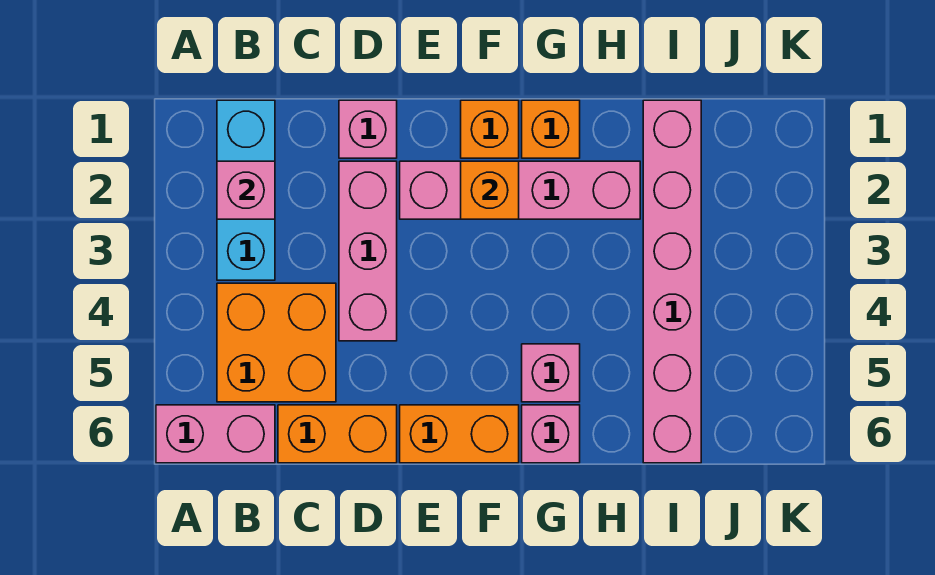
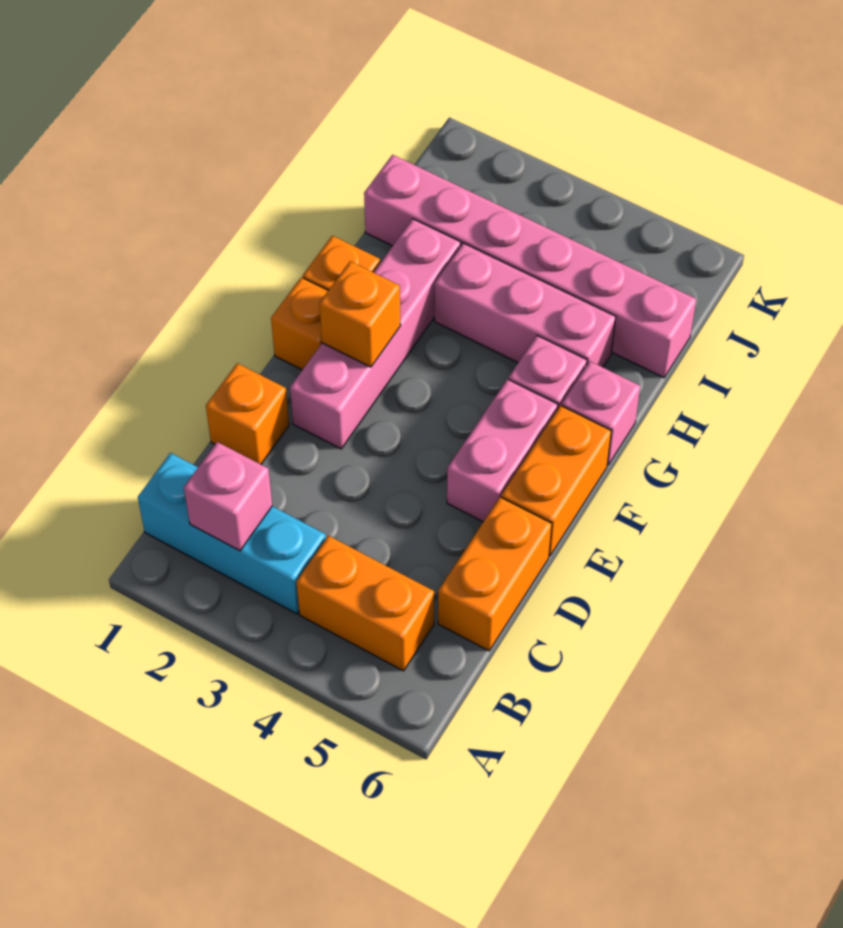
pink brick A6:B6 level 1 -> pink brick E5:F5 level 1
orange brick B4:C5 level 1 -> orange brick B4:B5 level 1
pink brick D1 level 1 -> orange brick D1 level 1
pink brick D2:D4 level 1 -> pink brick H3:H5 level 1

